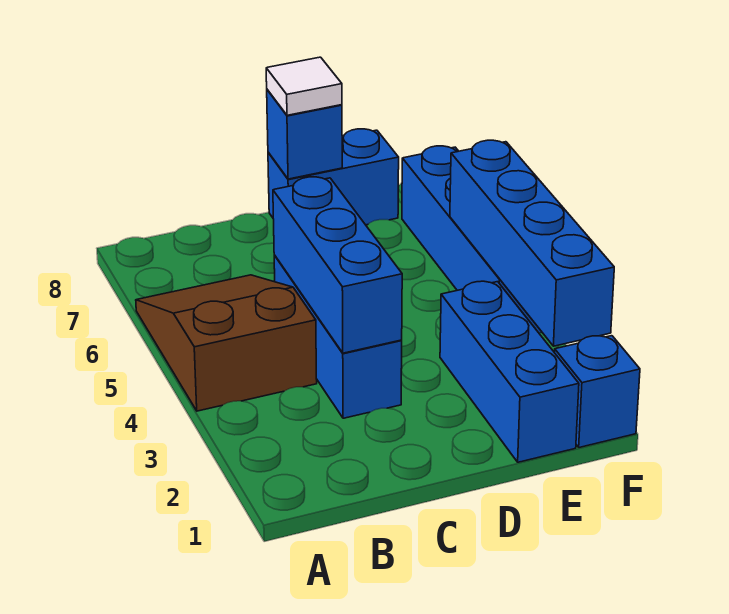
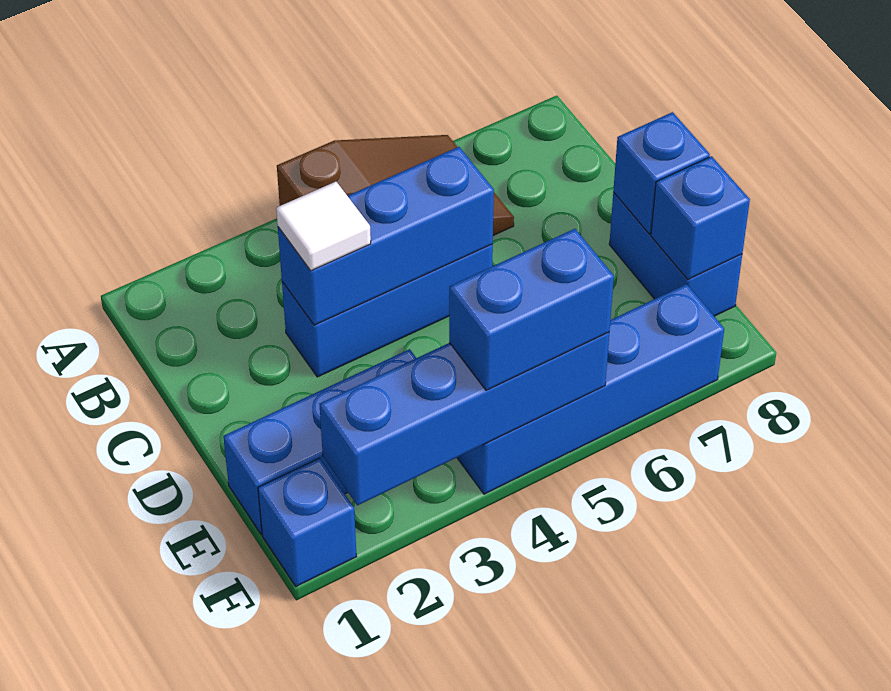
white tile D8 level 3 -> white tile C3 level 3
none -> blue brick E8 level 2
none -> blue brick F4:F5 level 3

